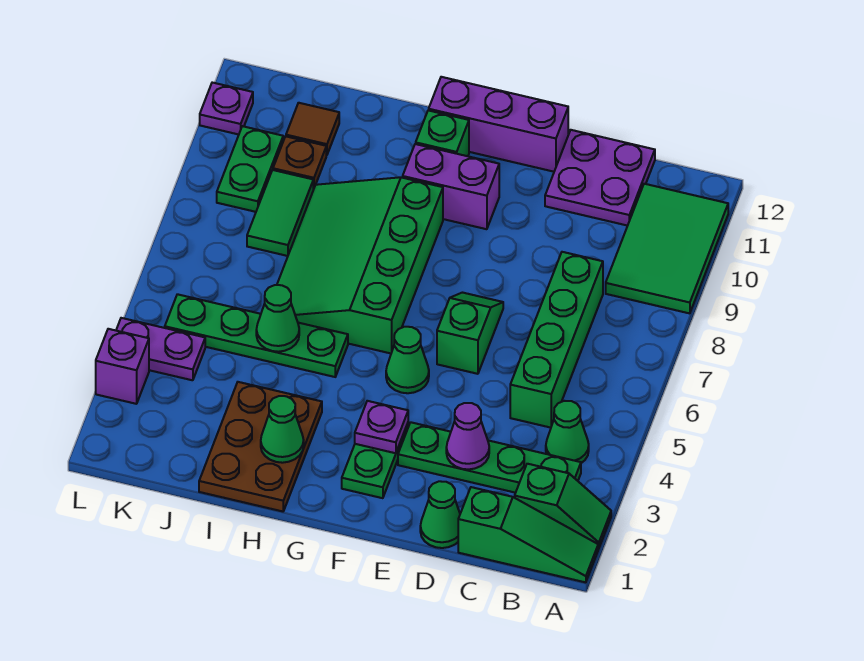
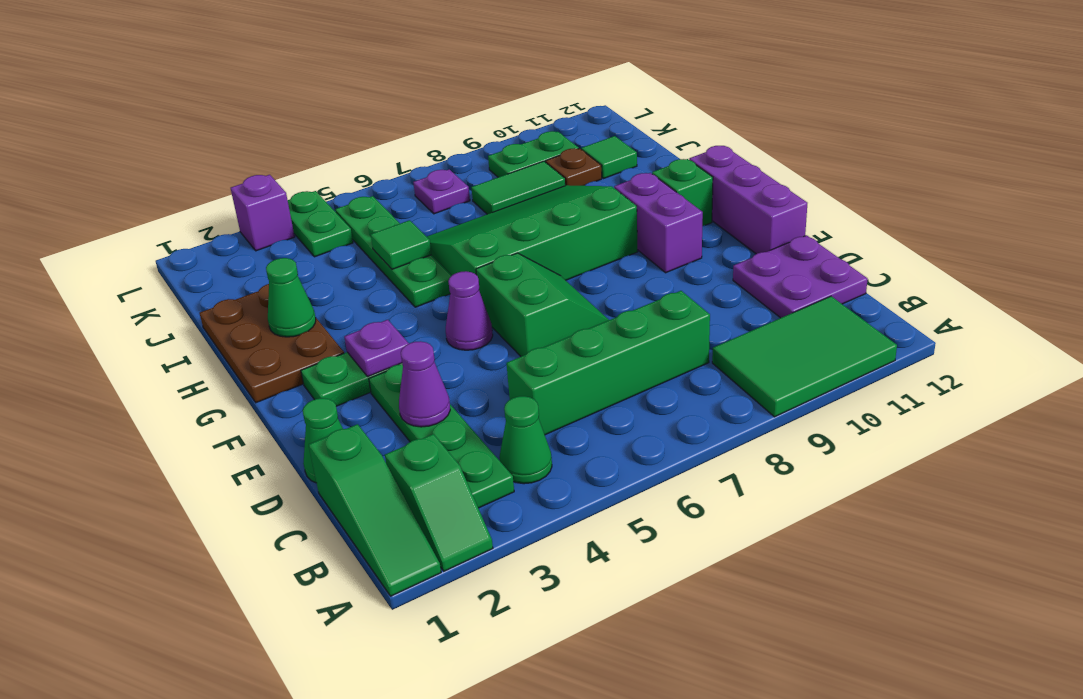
green slope E6:E7 level 1 top 6 -> green slope E6:F7 level 1 top 6
green cone F5 level 1 -> purple cone F5 level 1
brown plate H1:I3 level 1 -> brown plate G1:I2 level 1
green cone I5 level 2 -> green tile I5 level 2
brown tile J11 level 1 -> green tile J11 level 1
purple plate K4:L4 level 1 -> green plate K4:L4 level 1
purple plate L11 level 1 -> purple plate K7 level 1

